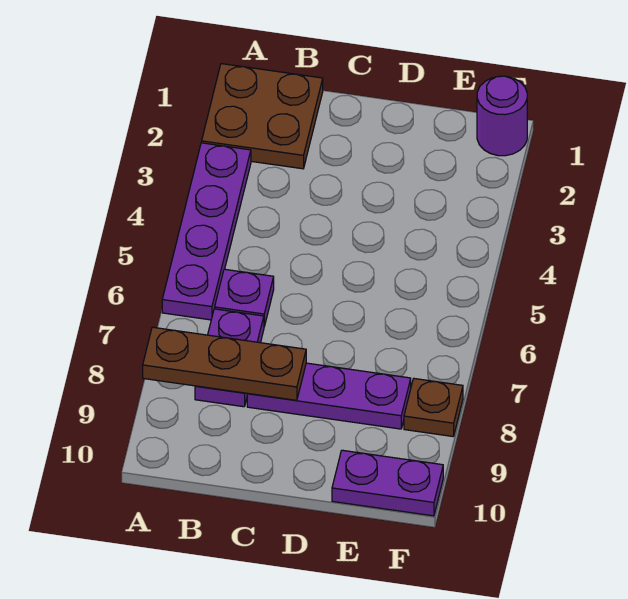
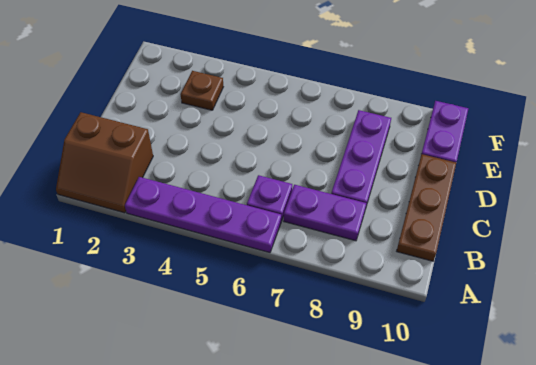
brown plate A1:B2 level 1 -> brown slope A1:B2 level 1 top B
brown plate A8:C8 level 2 -> brown plate B10:D10 level 1
purple round brick F1 level 1 -> none
brown plate F8 level 1 -> brown plate E3 level 1

